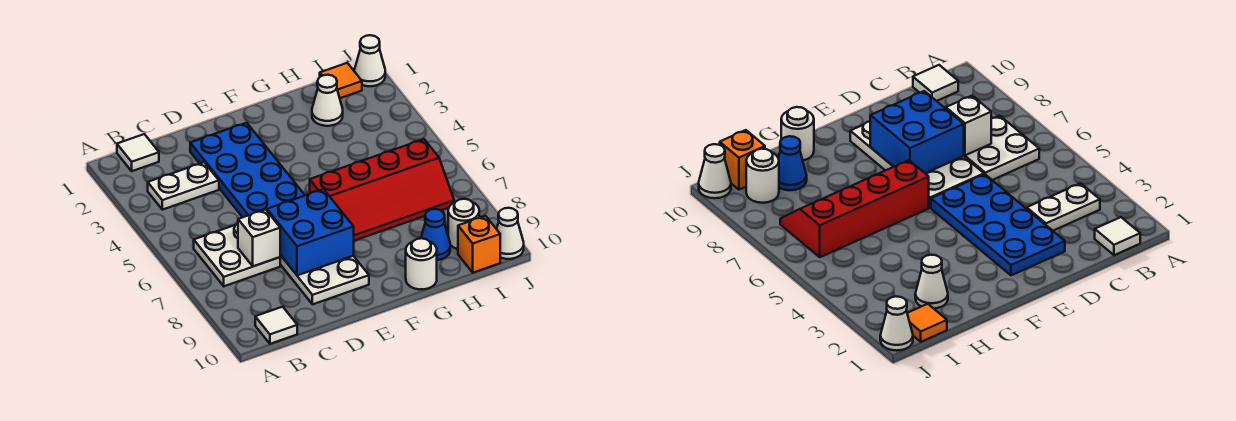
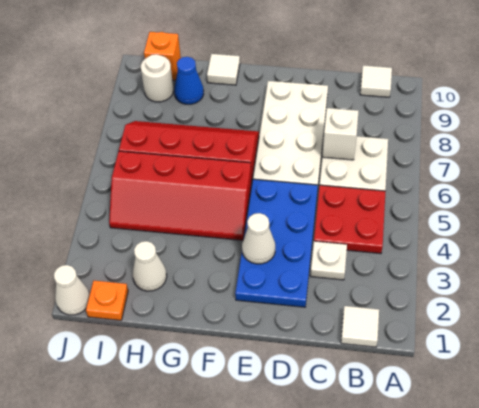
white plate B3:C3 level 1 -> white plate C3 level 1
none -> red plate B4:C5 level 1
blue brick D7:E8 level 2 -> none
none -> red slope F4:I5 level 1 top 5
white round brick G10 level 1 -> white tile G10 level 1
orange tile I1 level 1 -> orange plate I1 level 1
white cone J10 level 1 -> white cone E3 level 2

